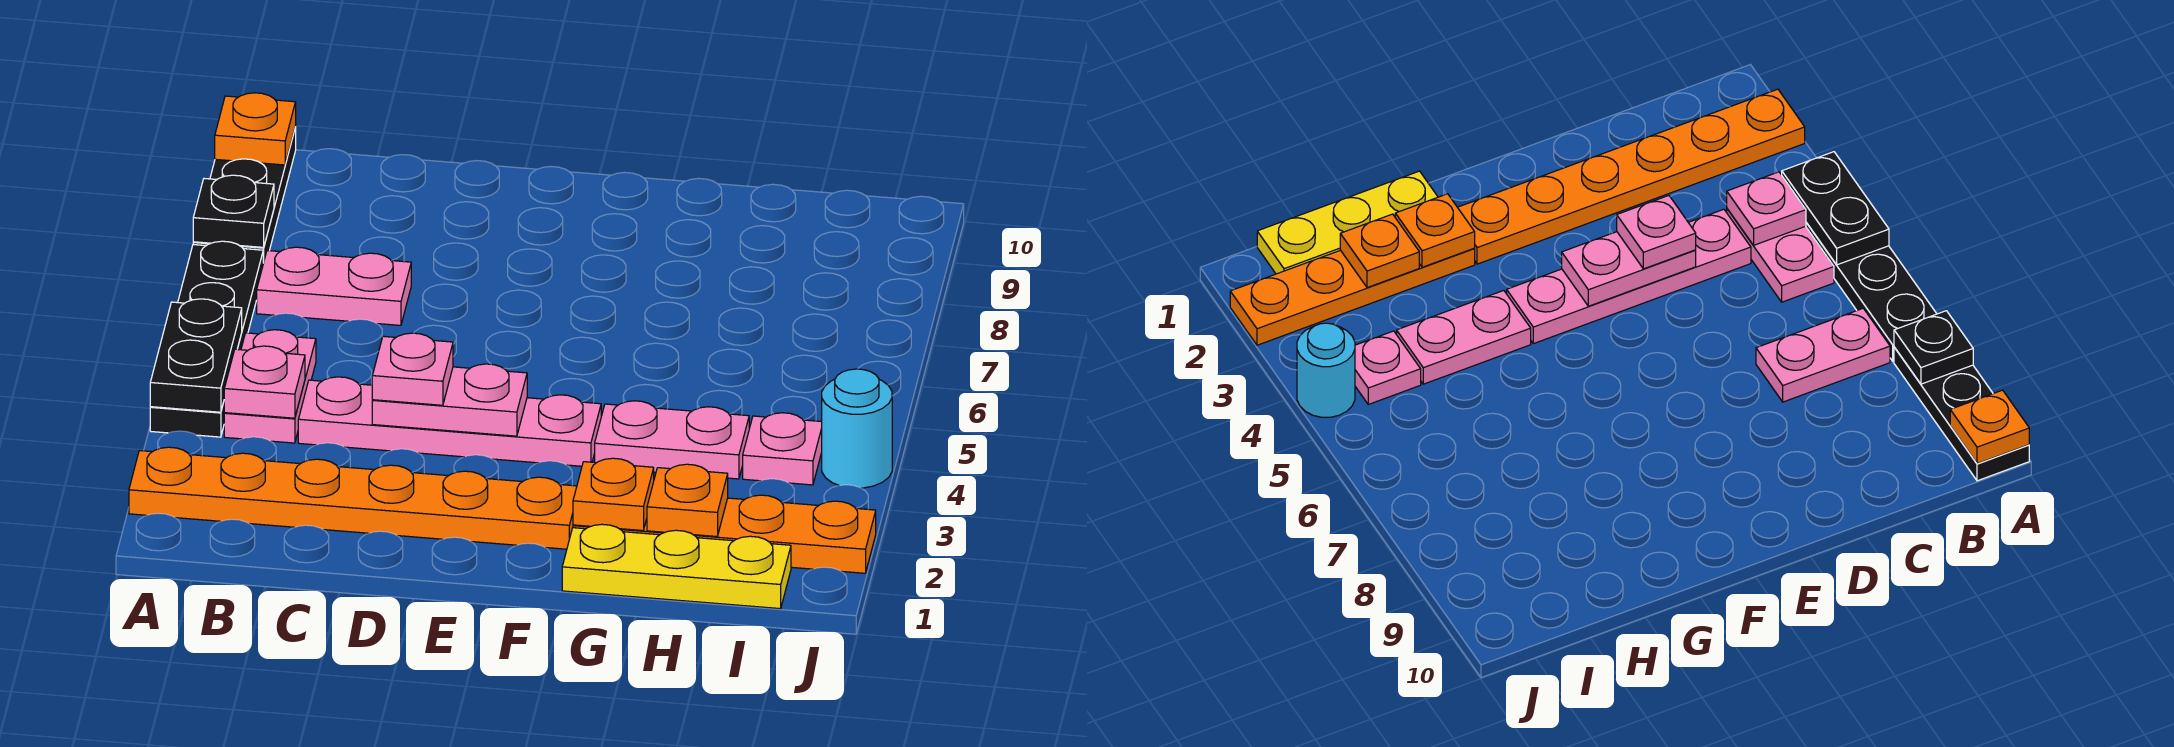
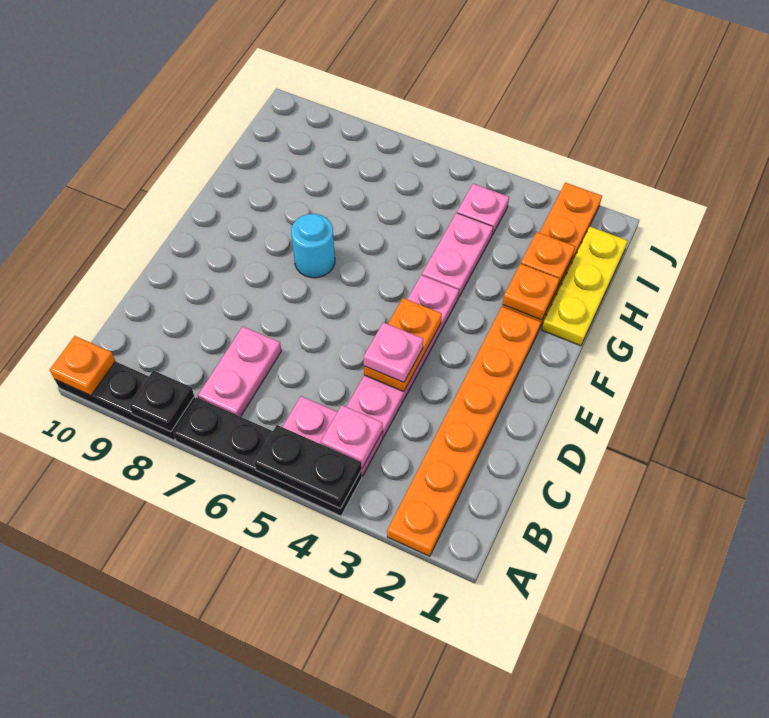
pink plate D4:E4 level 2 -> orange plate D4:E4 level 2
cyan round brick J4 level 1 -> cyan round brick F7 level 1

